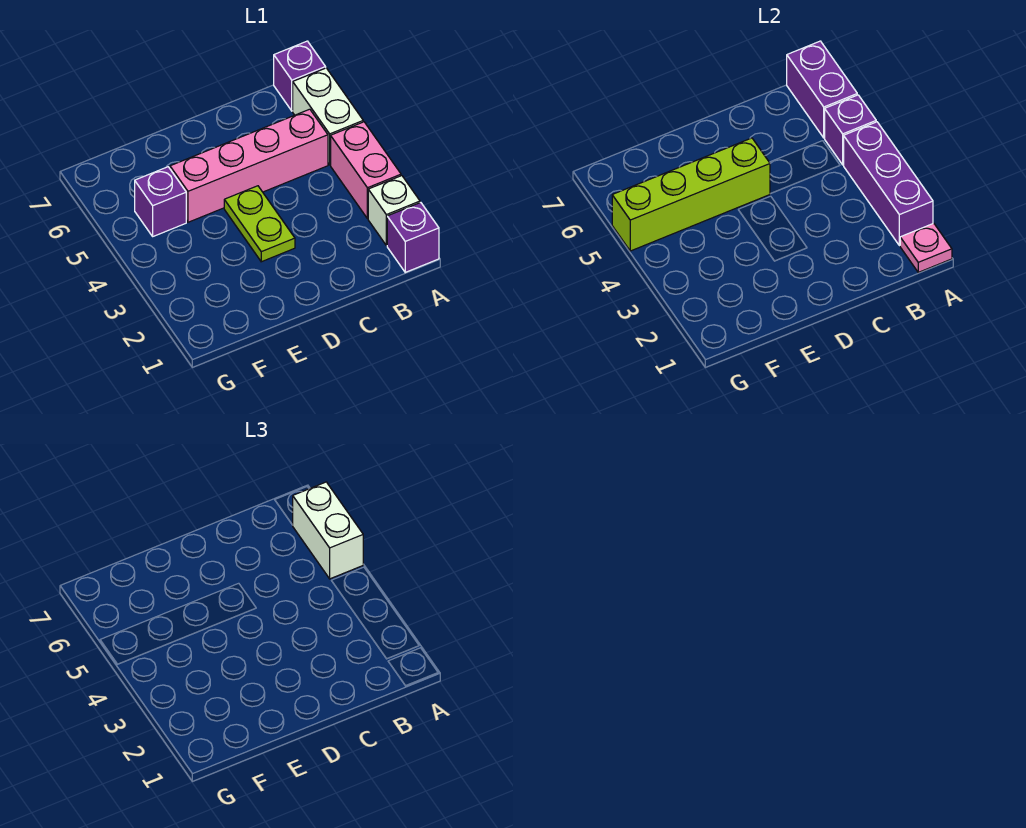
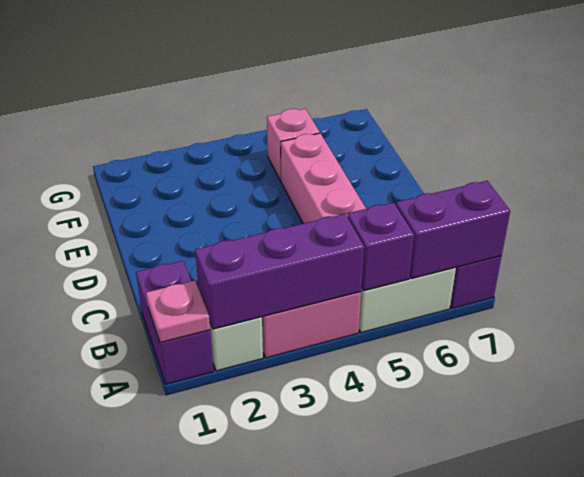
purple brick A1 level 1 -> purple brick A1:B1 level 1
white brick A5:A6 level 3 -> none
lime plate D3:D4 level 1 -> none
lime brick D5:G5 level 2 -> none
purple brick F5 level 1 -> pink brick F5 level 1

